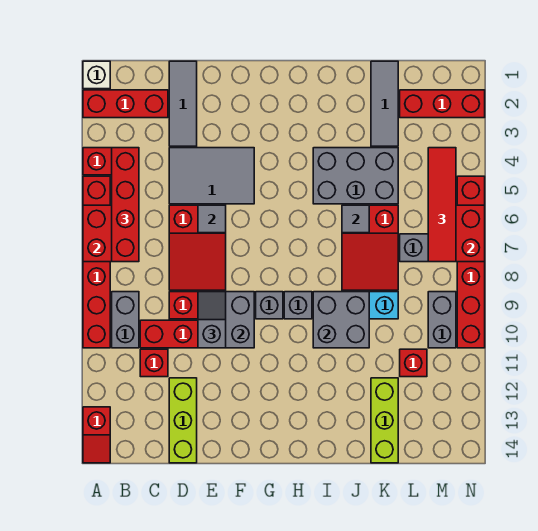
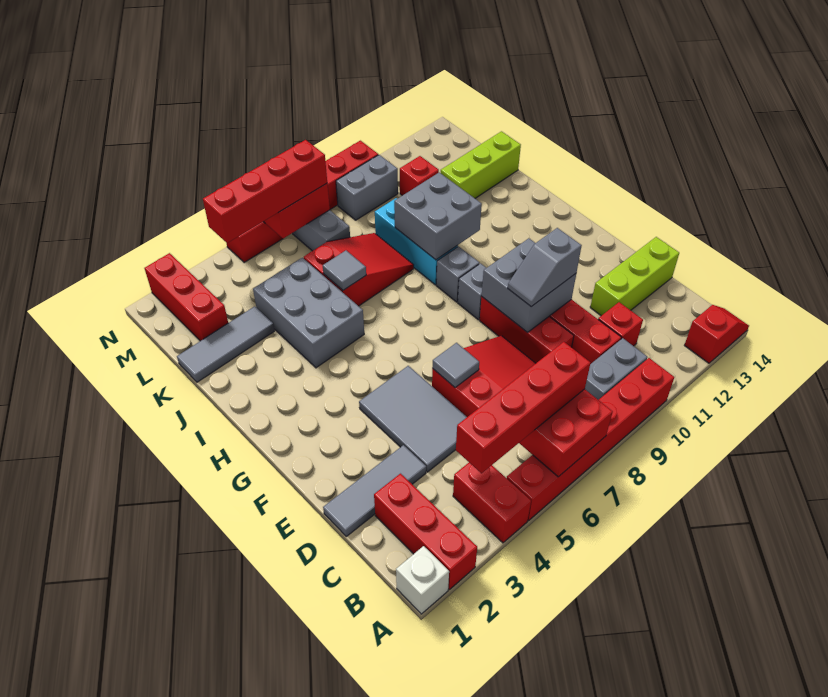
red tile M4:M7 level 3 -> red brick M4:M7 level 3

